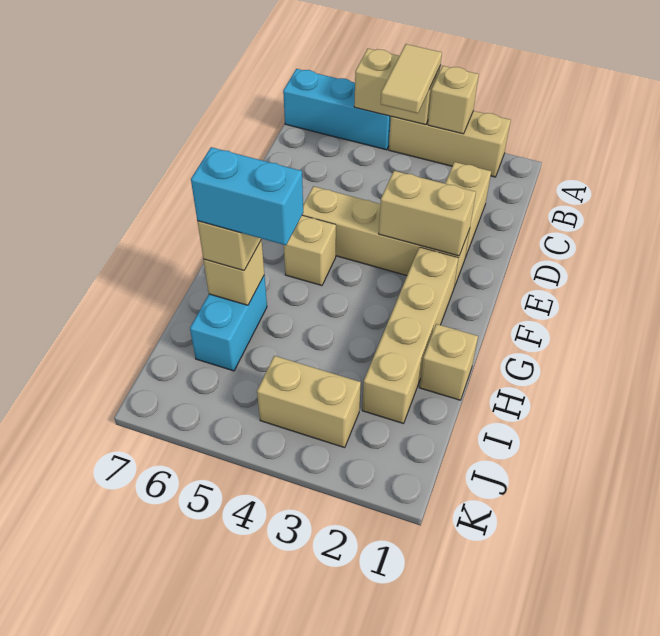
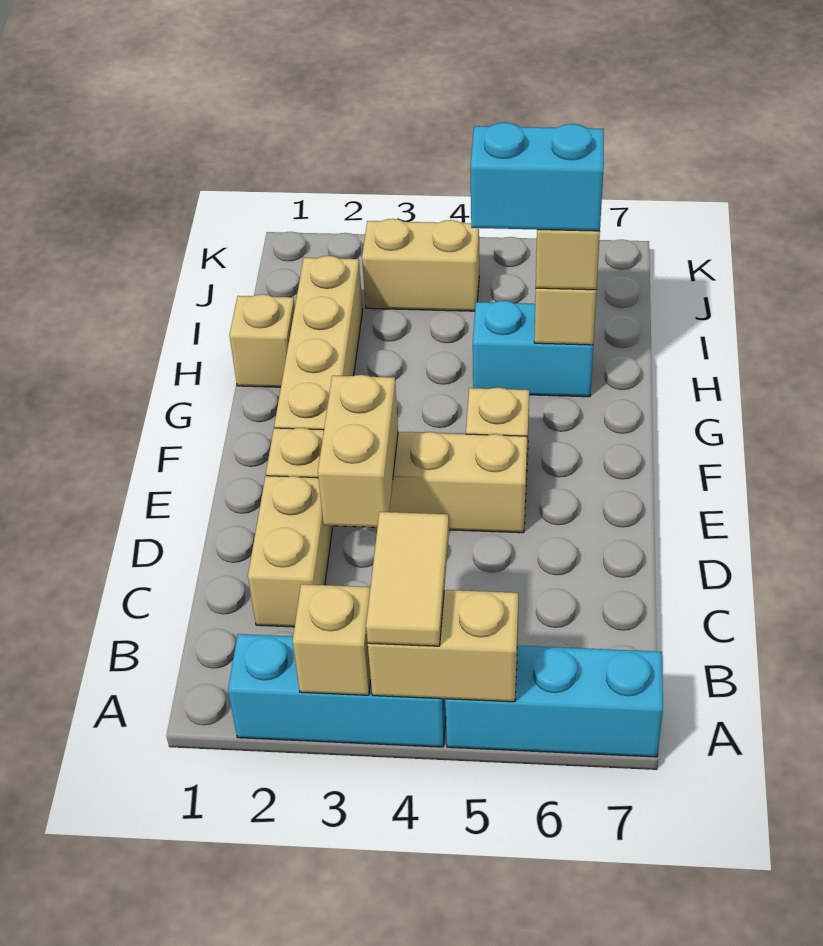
tan brick A2:A4 level 1 -> cyan brick A2:A4 level 1
tan brick E2:E3 level 2 -> tan brick D3:E3 level 2
cyan brick H6:I6 level 1 -> cyan brick H5:H6 level 1

